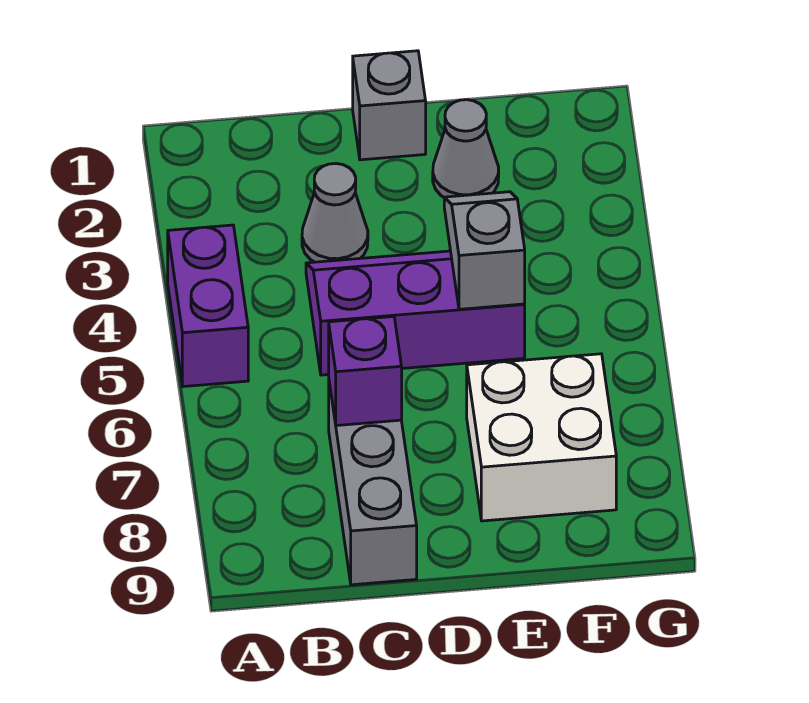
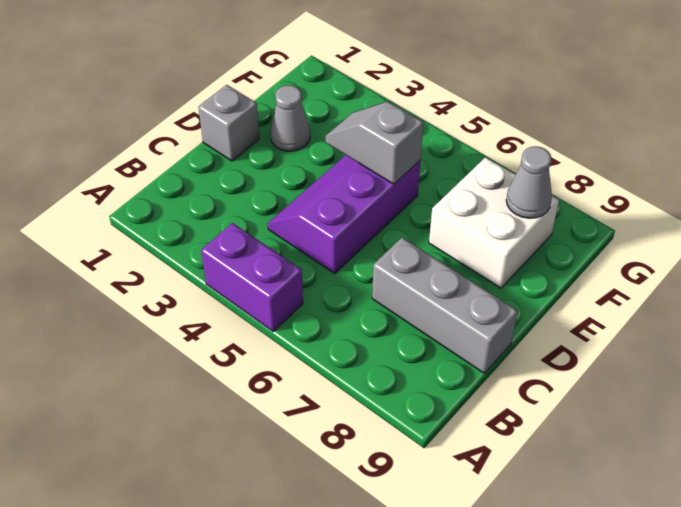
grey cone C3 level 1 -> grey cone F8 level 2
purple brick C7 level 2 -> none

